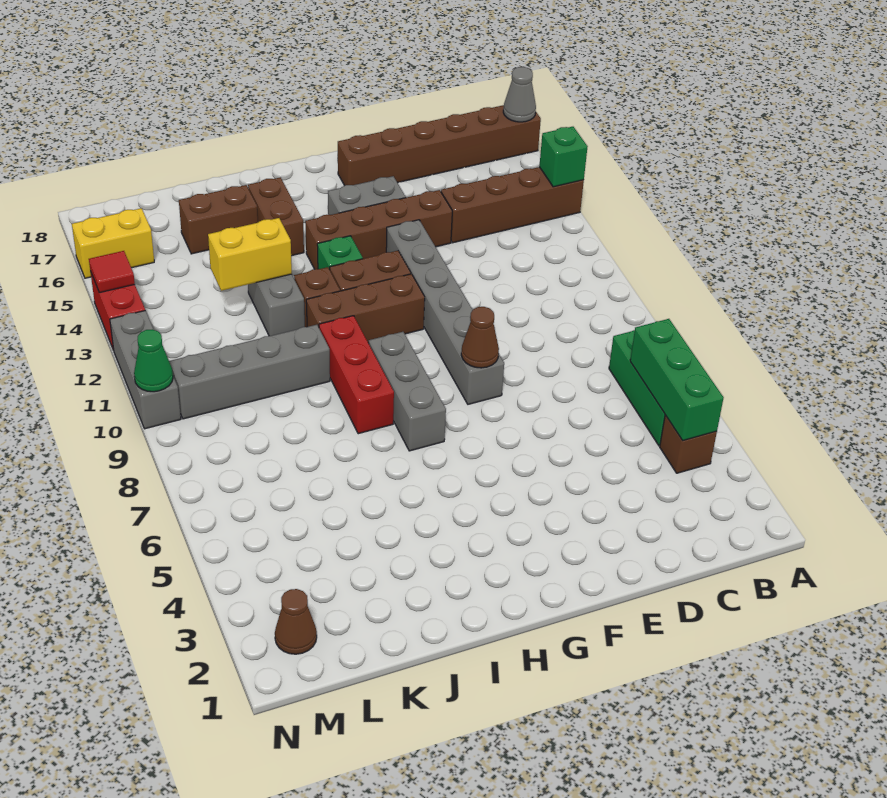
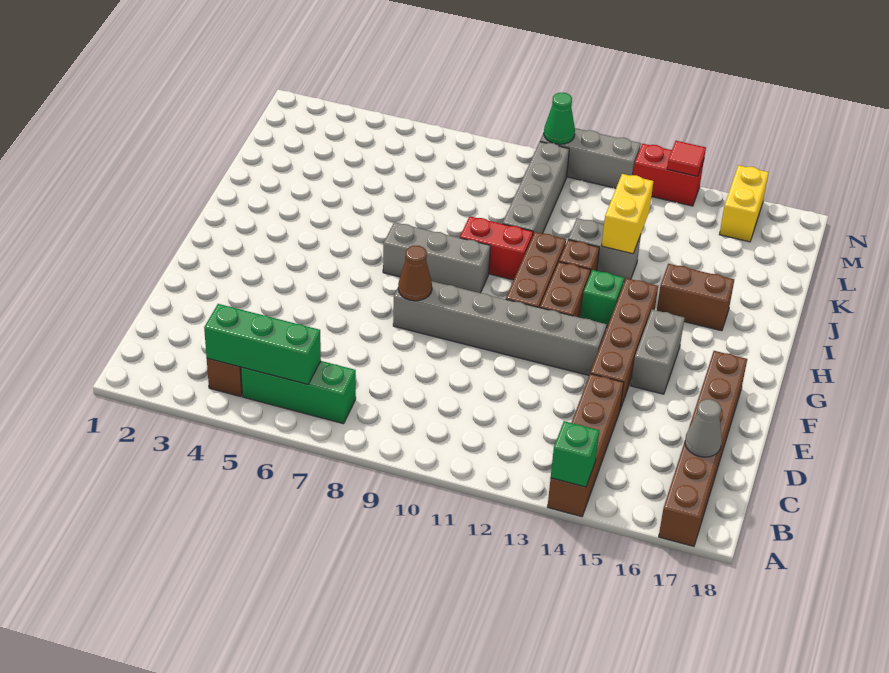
grey cone A17 level 2 -> grey cone C17 level 2
red brick I8:I10 level 1 -> red brick I9:I10 level 1
brown brick J16:K16 level 1 -> none
brown cone M2 level 1 -> none

